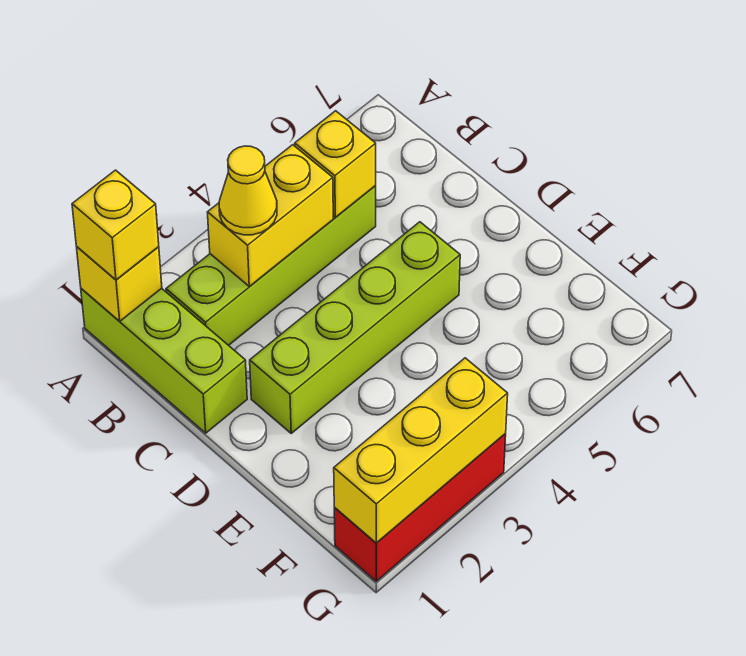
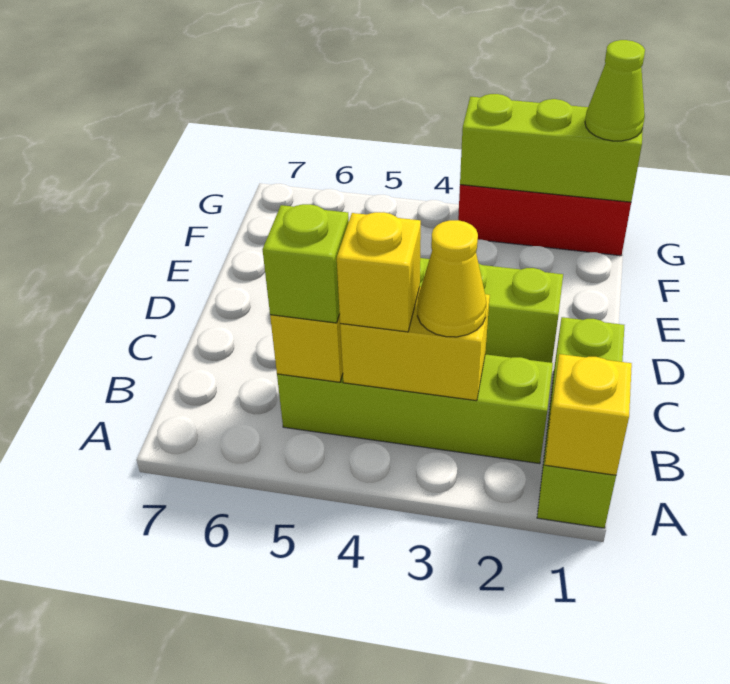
yellow brick A1 level 3 -> yellow brick B4 level 3
none -> lime brick B5 level 3
yellow brick G1:G3 level 2 -> lime brick G1:G3 level 2
none -> lime cone G1 level 3

